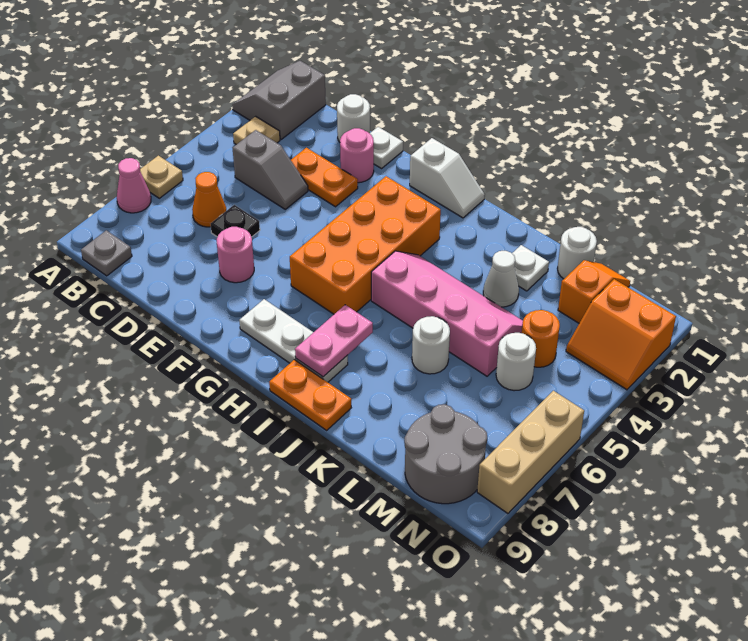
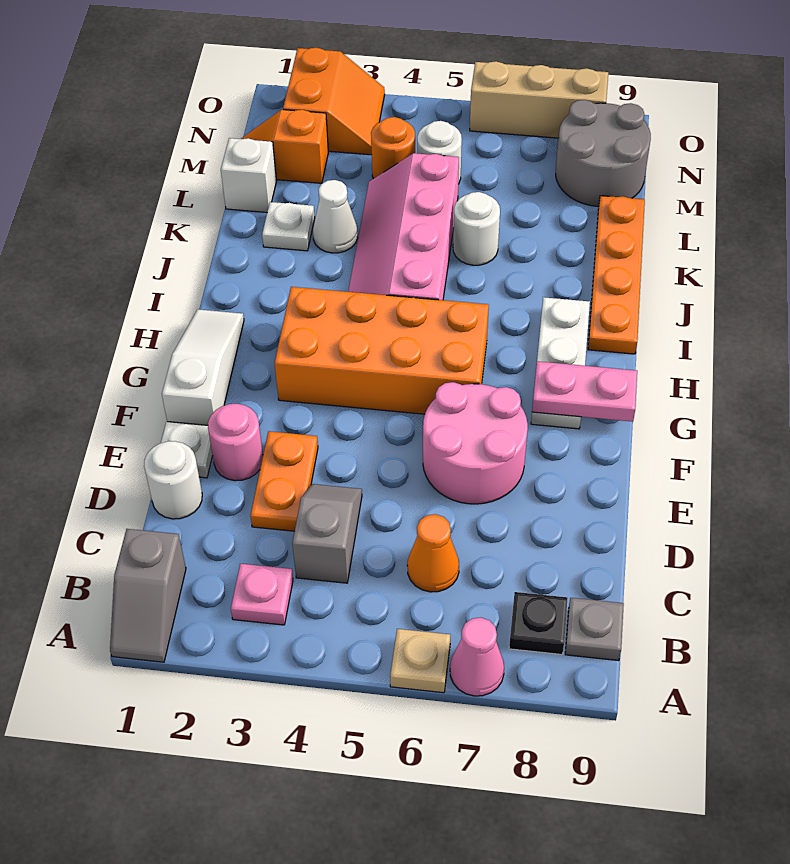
grey slope A1:B2 level 1 top B -> grey slope A1:B1 level 1 top B
tan plate B3 level 1 -> pink plate B3 level 1
black plate D6 level 1 -> black plate B8 level 1
pink round brick E7 level 1 -> pink round brick E6:F7 level 1
white slope G1:H1 level 1 top G -> white slope F1:H1 level 1 top F
pink plate I7:I8 level 2 -> pink plate G8:G9 level 2
orange plate I9:J9 level 1 -> orange plate I9:L9 level 1
white round brick L1 level 1 -> white brick L1 level 1

